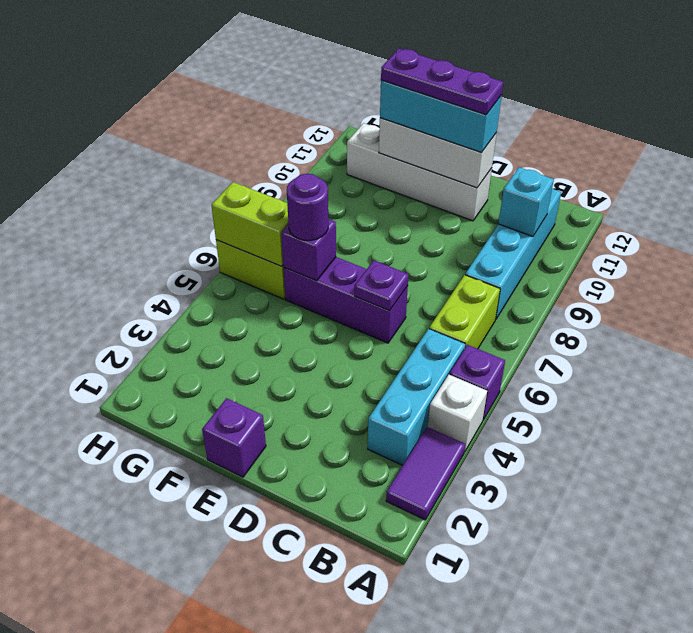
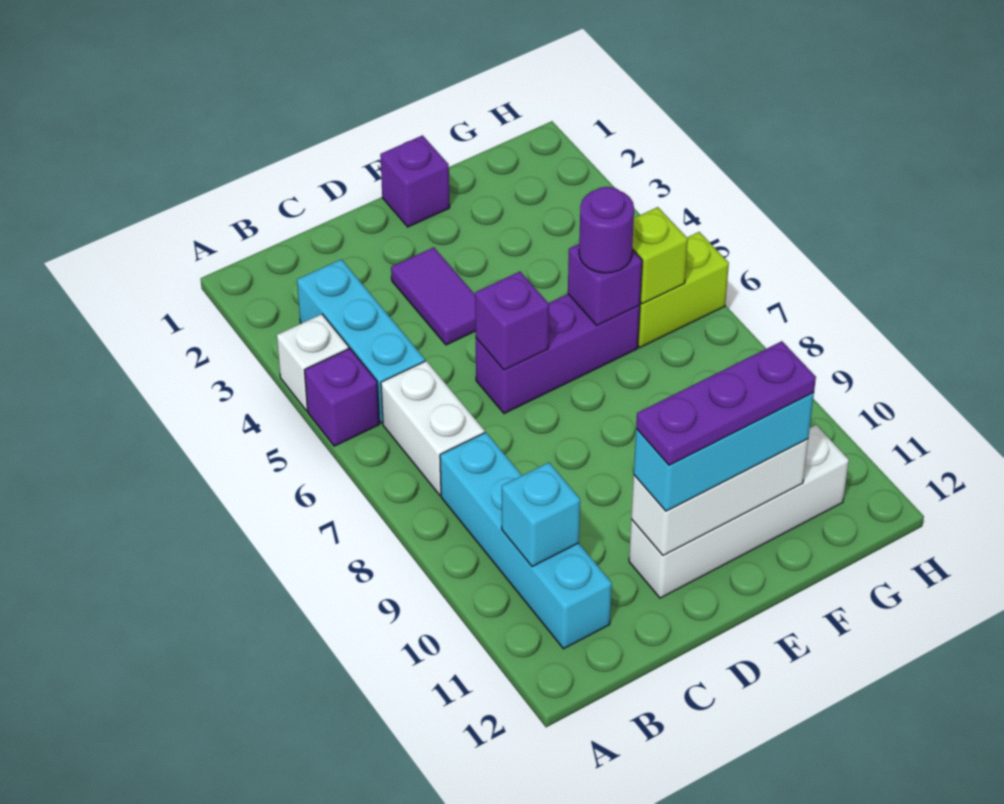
purple tile A2:A3 level 1 -> purple tile D3:D4 level 1
lime brick B6:B7 level 1 -> white brick B6:B7 level 1
purple plate D6 level 2 -> purple brick D6 level 2
lime brick G6:H6 level 2 -> lime brick G6 level 2

